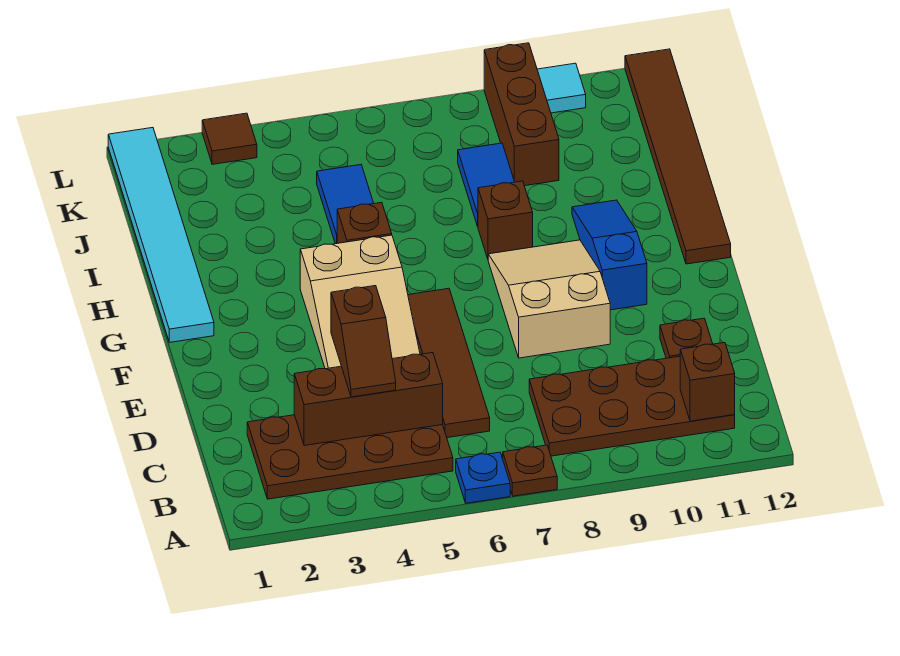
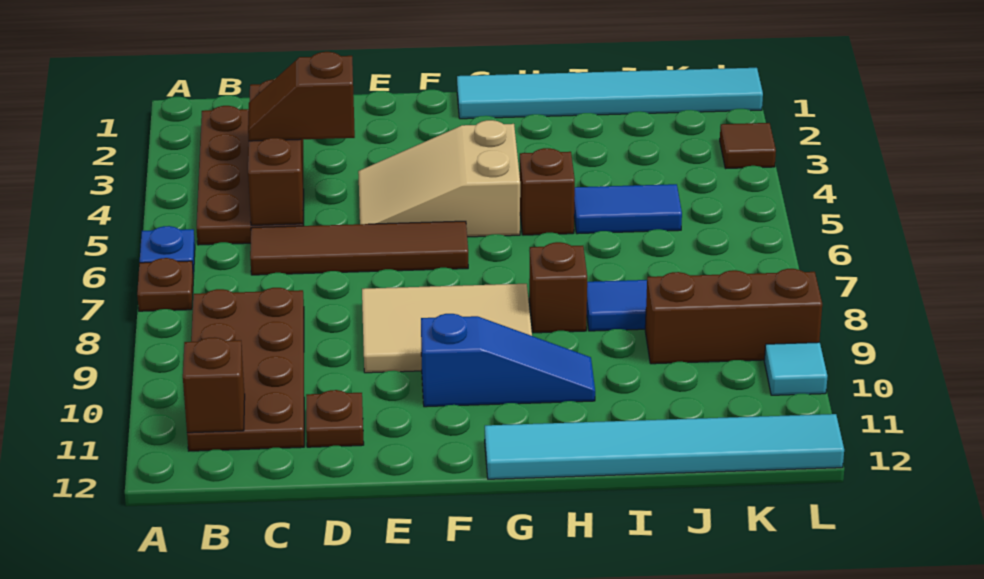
tan slope E8:G9 level 1 top E -> tan tile E8:G9 level 1
brown tile G12:L12 level 1 -> cyan tile G12:L12 level 1

